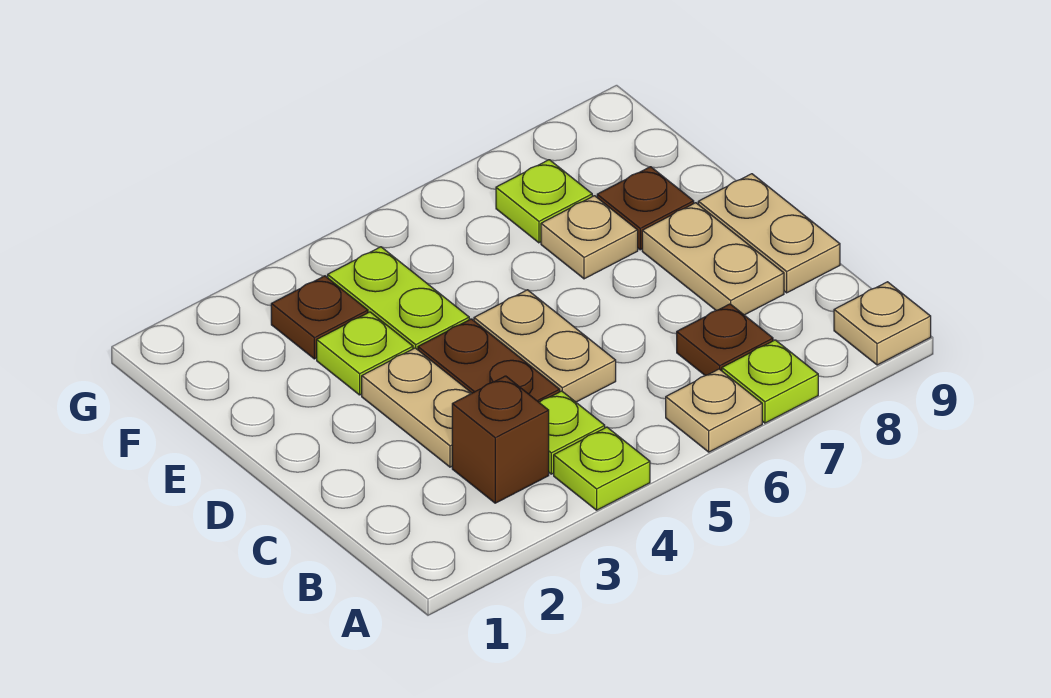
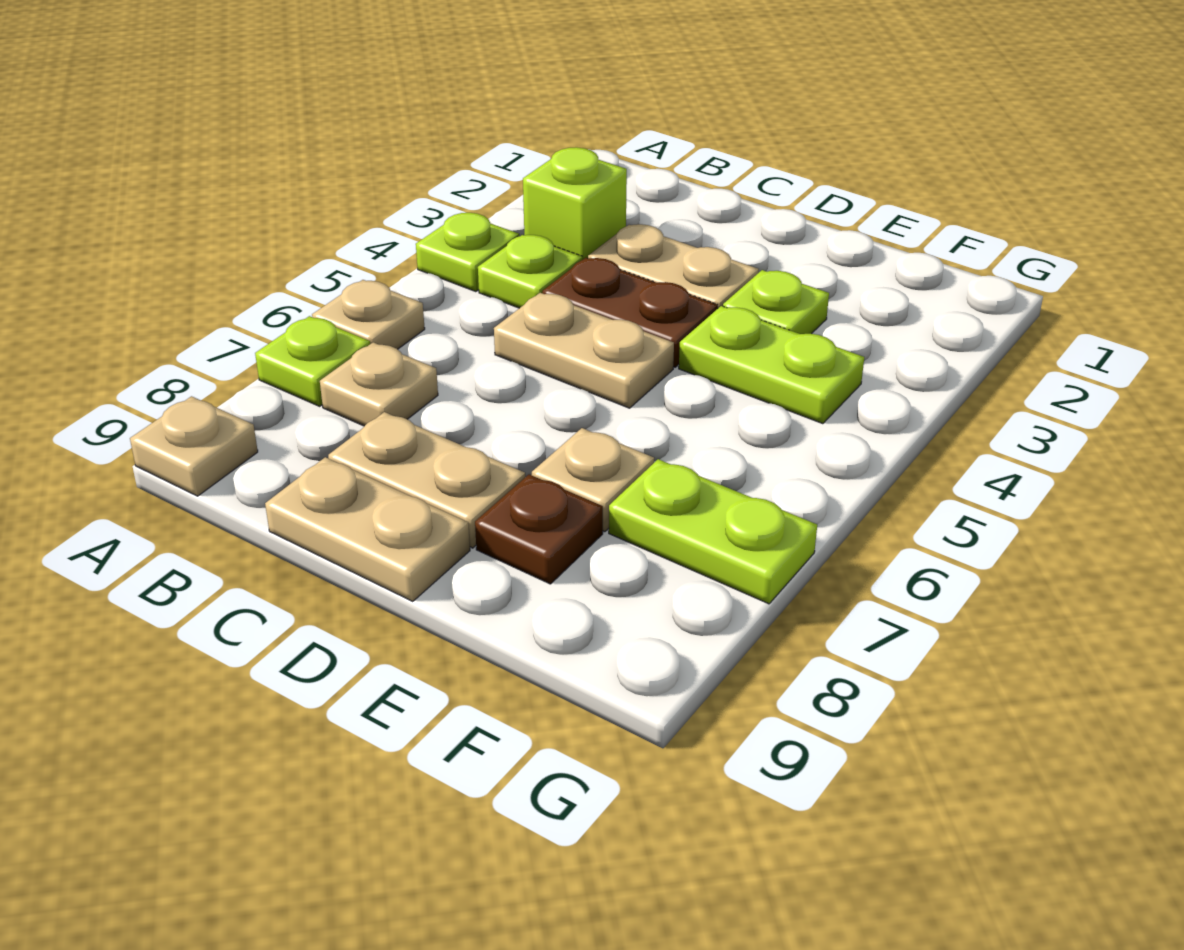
brown brick B3 level 1 -> lime brick B3 level 1
brown plate B7 level 1 -> tan plate B7 level 1
brown plate F3 level 1 -> none
lime plate F7 level 1 -> lime plate F7:G7 level 1

